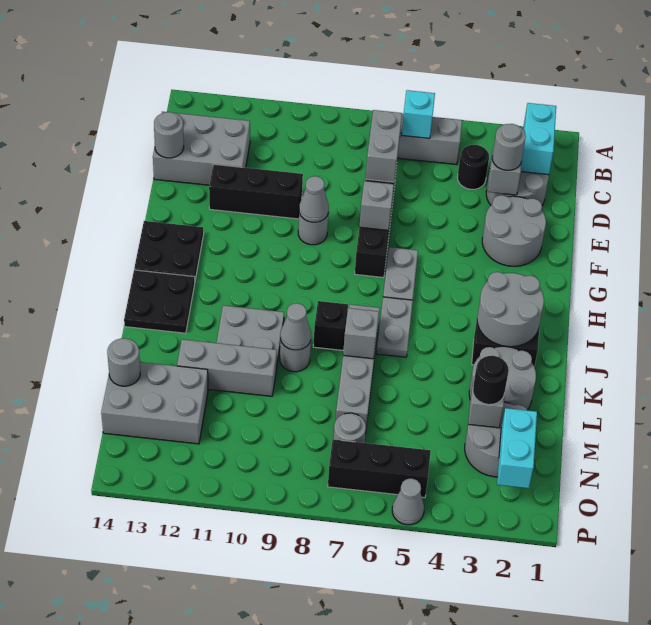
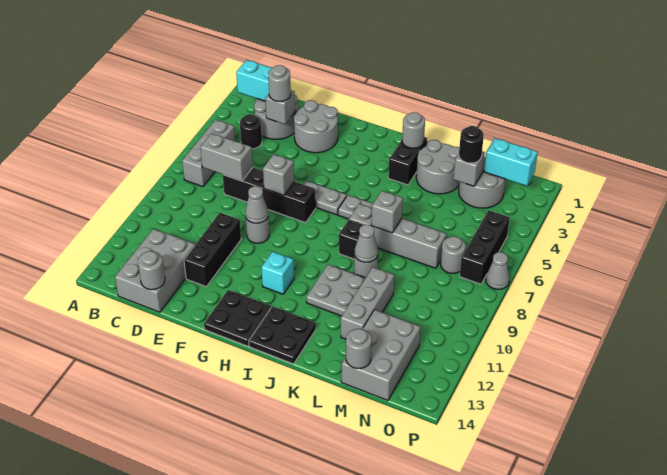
cyan brick B6 level 2 -> cyan brick H11 level 1
grey round brick I2:J3 level 2 -> grey round brick J2 level 2
grey cone P5 level 1 -> grey cone P7 level 1

